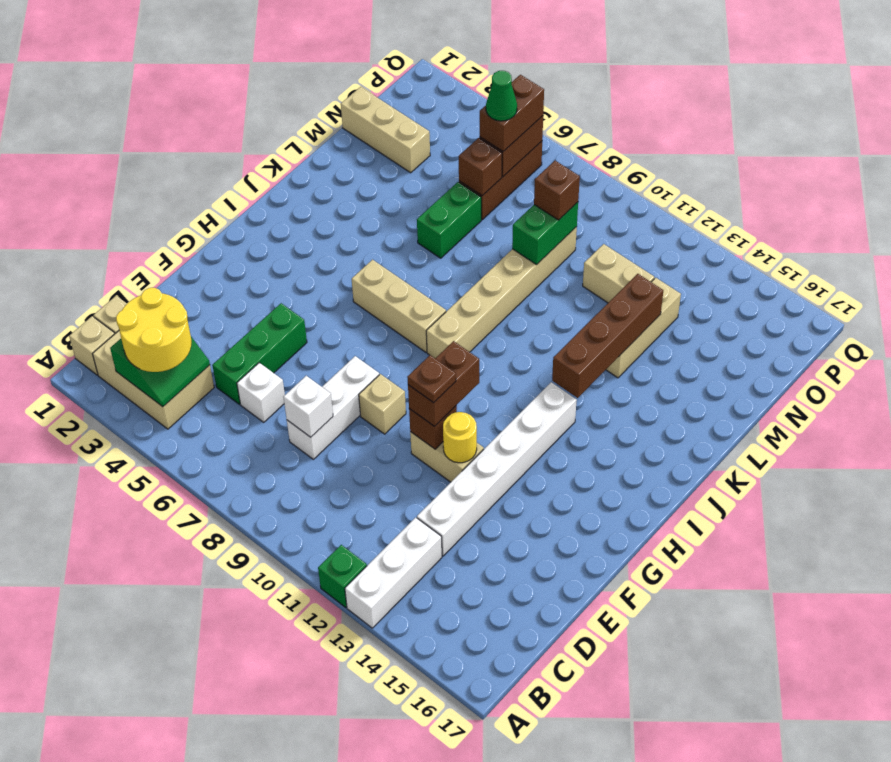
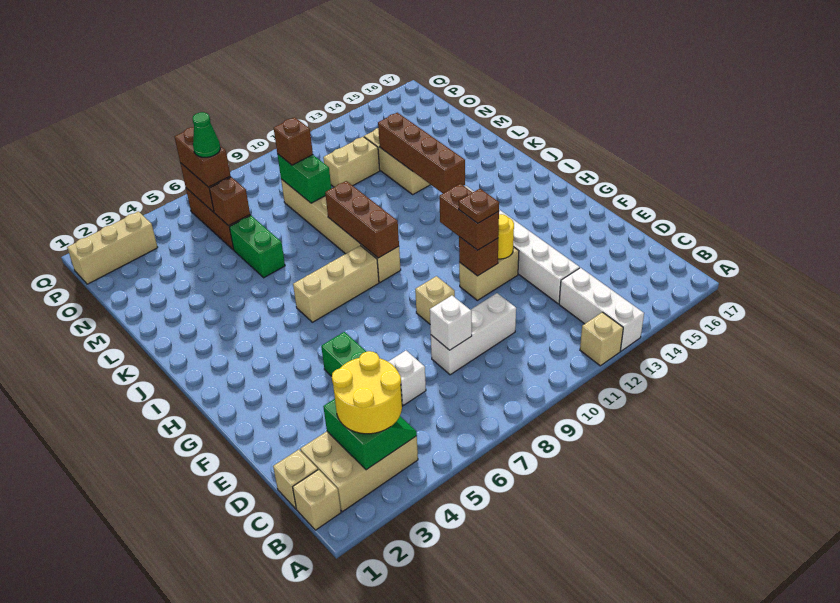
green brick A12 level 1 -> tan brick A12 level 1
white brick D8:F8 level 1 -> white brick D8:D10 level 1
none -> brown brick I9:K9 level 2
tan brick N1:N3 level 1 -> tan brick P1:P3 level 1

